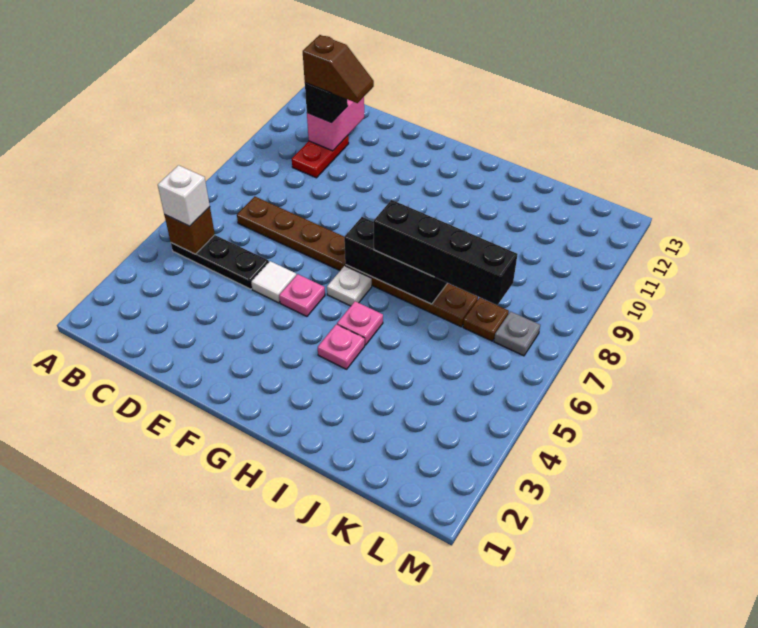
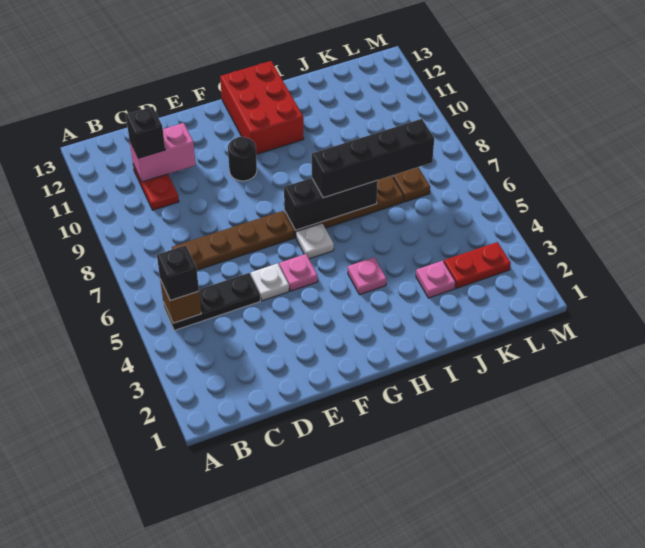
white brick B5 level 3 -> black brick B5 level 3
pink brick C11:C12 level 2 -> pink brick C11:D11 level 2
brown slope C11:D11 level 4 top C -> none
white tile E5 level 1 -> white plate E5 level 1
none -> black round brick F10 level 1
none -> red brick G11:H13 level 1
pink plate H5 level 1 -> pink plate J3 level 1
none -> red plate K3:L3 level 1
grey plate L7 level 1 -> none

